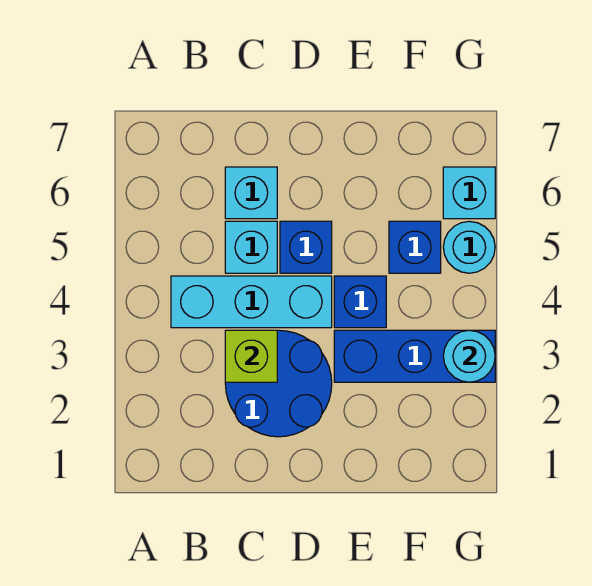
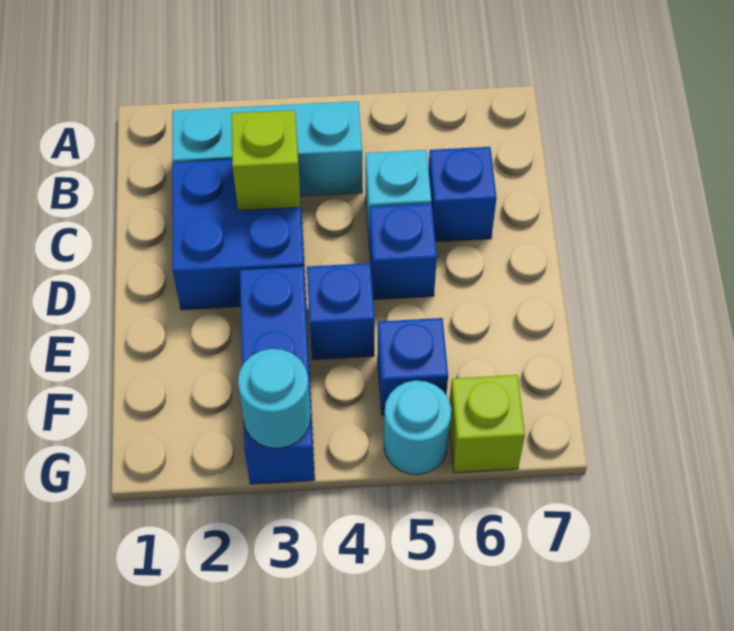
cyan brick B4:D4 level 1 -> cyan brick B2:B4 level 1
blue round brick C2:D3 level 1 -> blue brick C2:D3 level 1
cyan brick C6 level 1 -> blue brick C6 level 1
cyan brick G6 level 1 -> lime brick G6 level 1

